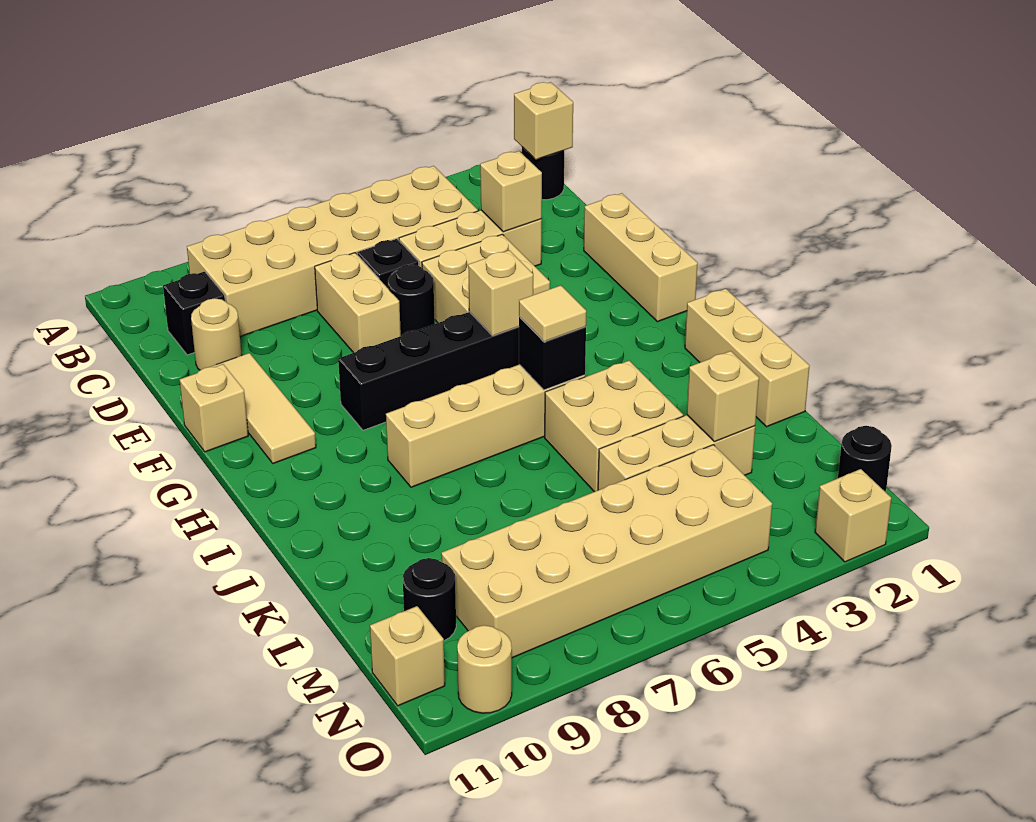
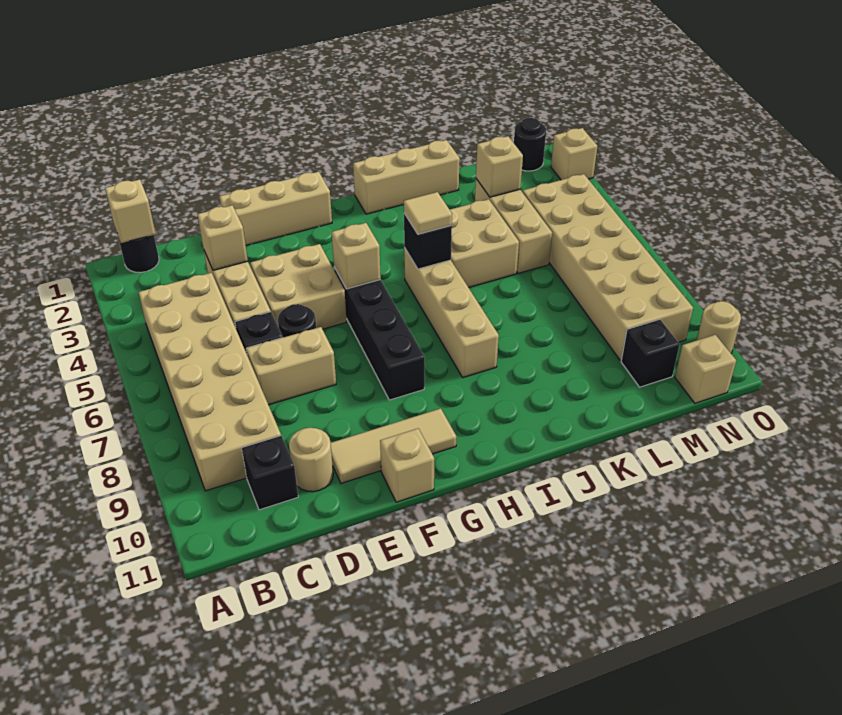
black round brick M10 level 1 -> black brick M10 level 1

